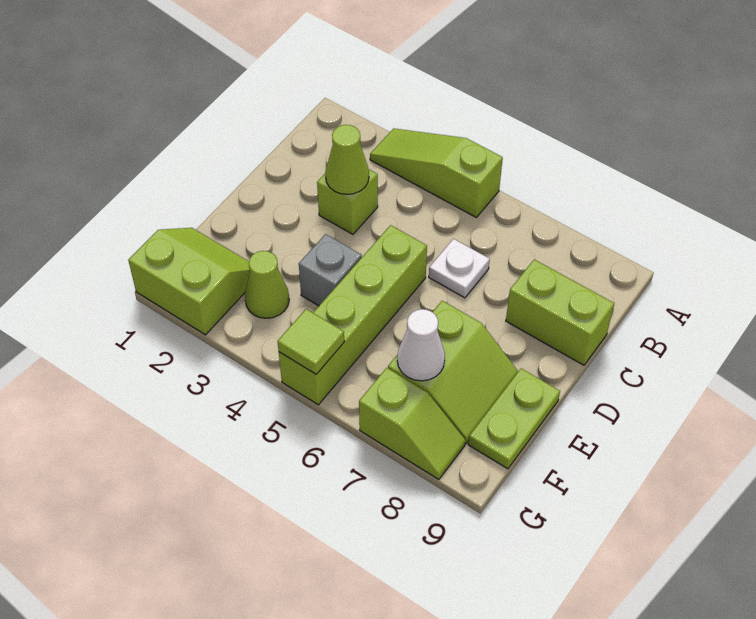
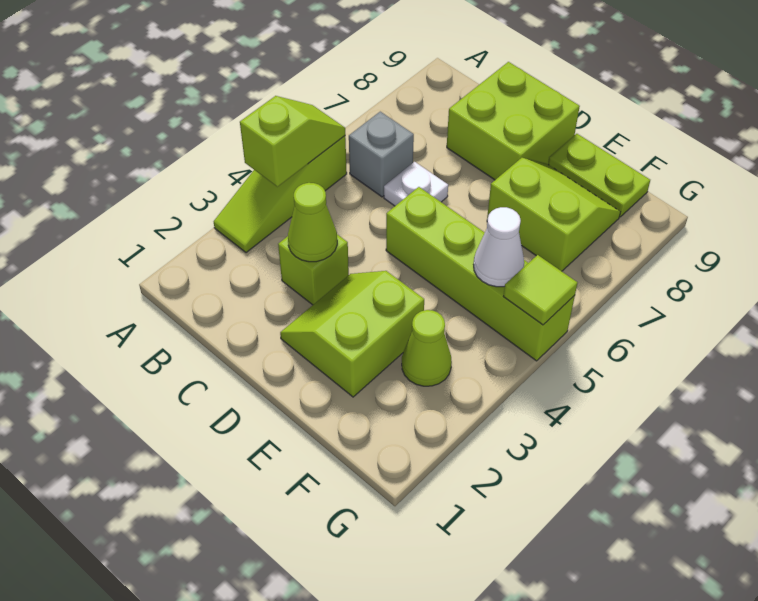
lime brick C8:C9 level 1 -> lime brick C8:D9 level 1
grey brick E4 level 1 -> grey brick B6 level 1
lime slope F1:G2 level 1 top G -> lime slope D2:E3 level 1 top E
white cone F7 level 2 -> white cone F5 level 2
lime slope G7:G8 level 1 top 7 -> lime slope A4:A5 level 2 top 4

